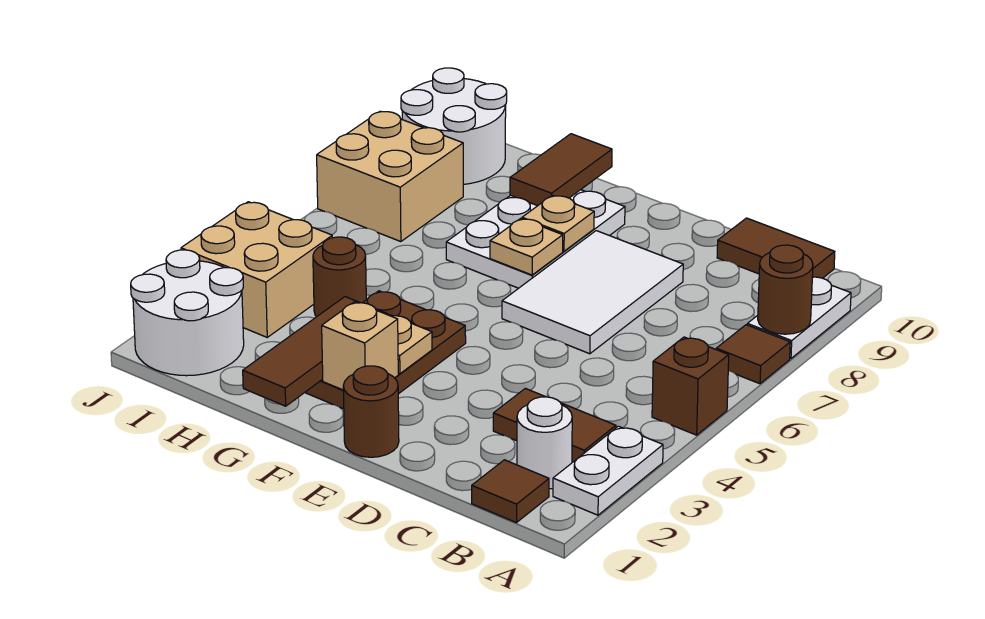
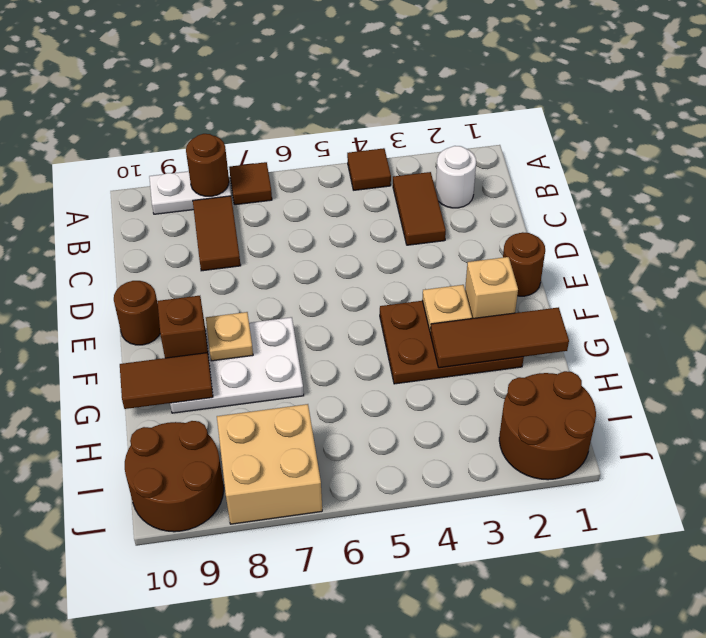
white plate A2:A3 level 1 -> none
brown brick A5 level 1 -> brown brick F9 level 2
brown tile B1 level 1 -> brown tile A4 level 1
brown tile B10:C10 level 1 -> brown tile B8:C8 level 1
white tile D6:E8 level 1 -> none
tan plate F7 level 2 -> none
brown round brick H4 level 1 -> brown round brick E10 level 1
white round brick I1:J2 level 1 -> brown round brick I1:J2 level 1
tan brick I3:J4 level 1 -> none
white round brick I9:J10 level 1 -> brown round brick I9:J10 level 1

